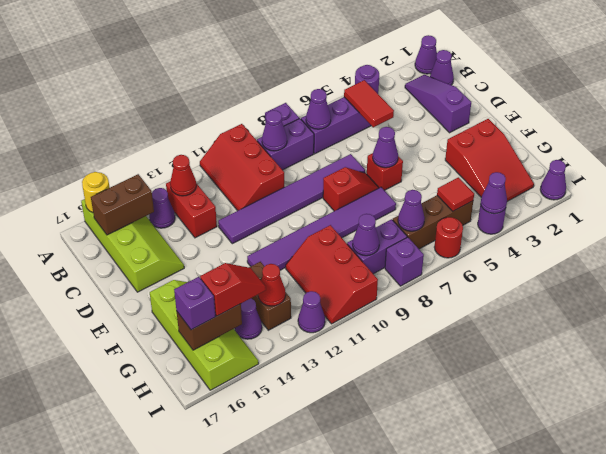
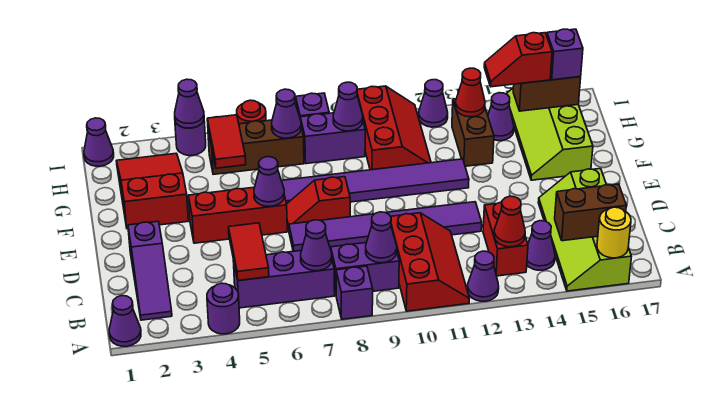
purple cone B1 level 1 -> purple cone A12 level 1
red brick E6 level 1 -> red brick E4:E6 level 1
red tile H5 level 2 -> red tile G5:H5 level 2

